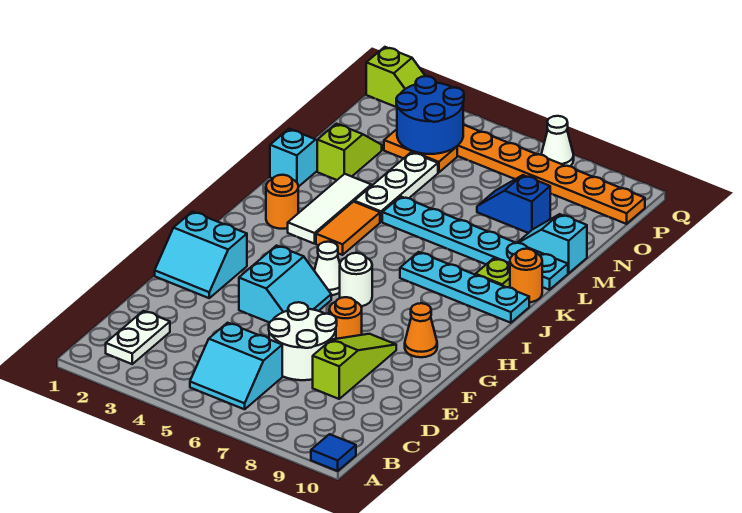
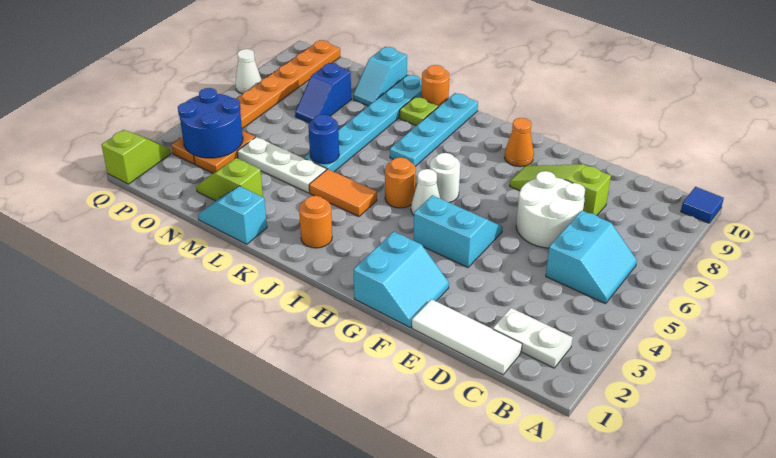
orange round brick F7 level 1 -> orange round brick I5 level 1
white tile J3:L3 level 1 -> white tile C1:E1 level 1
none -> blue round brick L5 level 2

